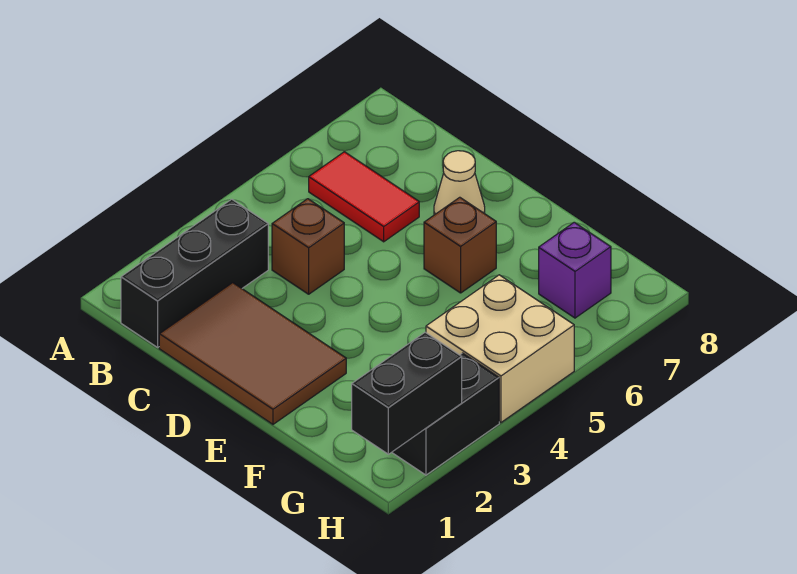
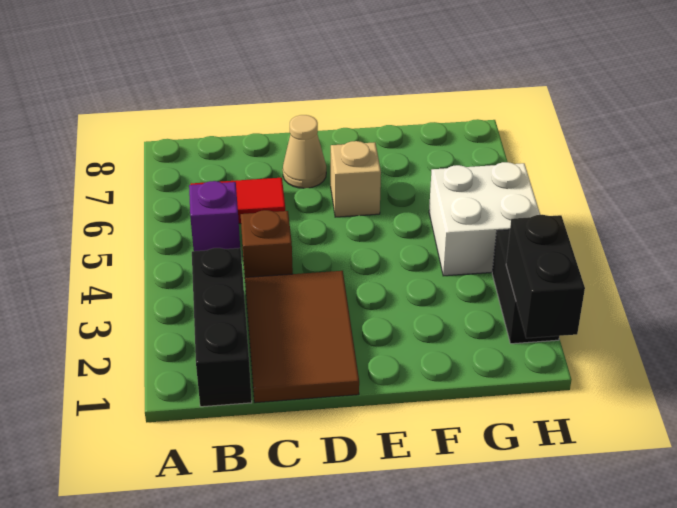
brown tile C1:E2 level 1 -> brown tile C1:D3 level 1
brown brick E6 level 1 -> tan brick E6 level 1
tan brick G4:H5 level 1 -> white brick G4:H5 level 1
purple brick G7 level 1 -> purple brick B5 level 1

